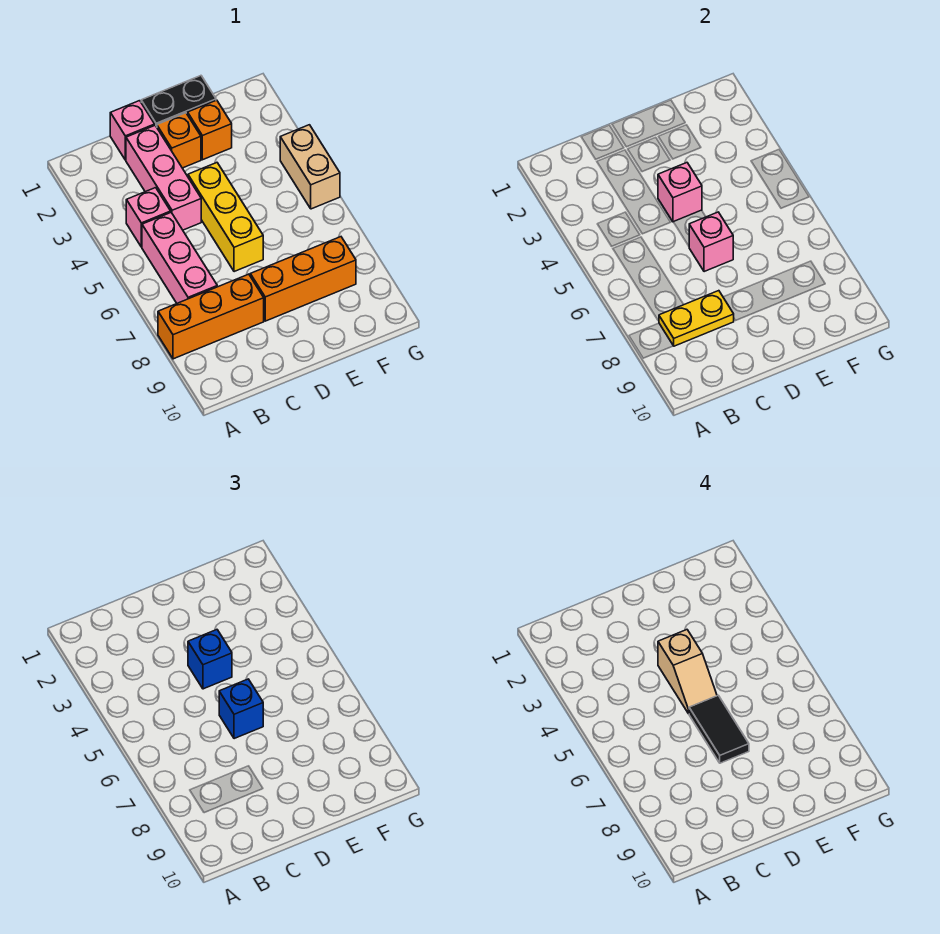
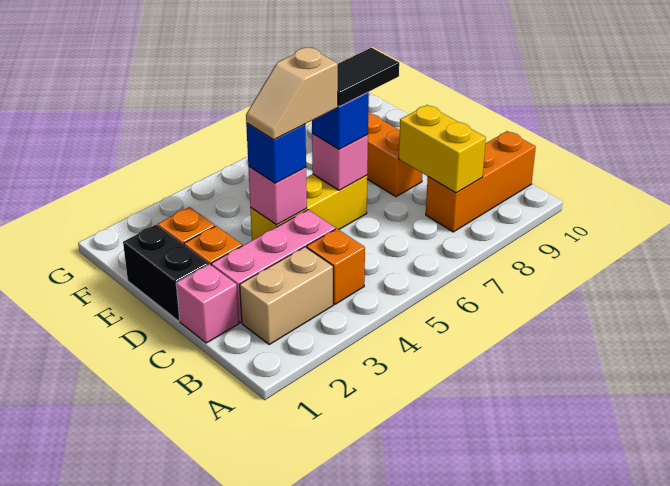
orange brick A8:C8 level 1 -> orange brick B8:B10 level 1
pink brick B4 level 1 -> orange brick B4 level 1
pink brick B5:B7 level 1 -> none
yellow plate B8:C8 level 2 -> yellow brick B8:C8 level 2
tan slope D4:D5 level 4 top 4 -> tan slope D4:D5 level 4 top 5
tan brick G4:G5 level 1 -> tan brick B2:B3 level 1

